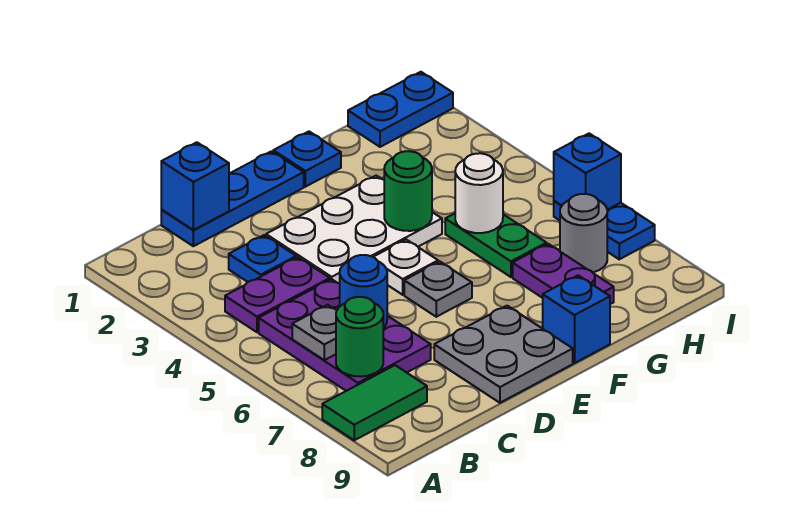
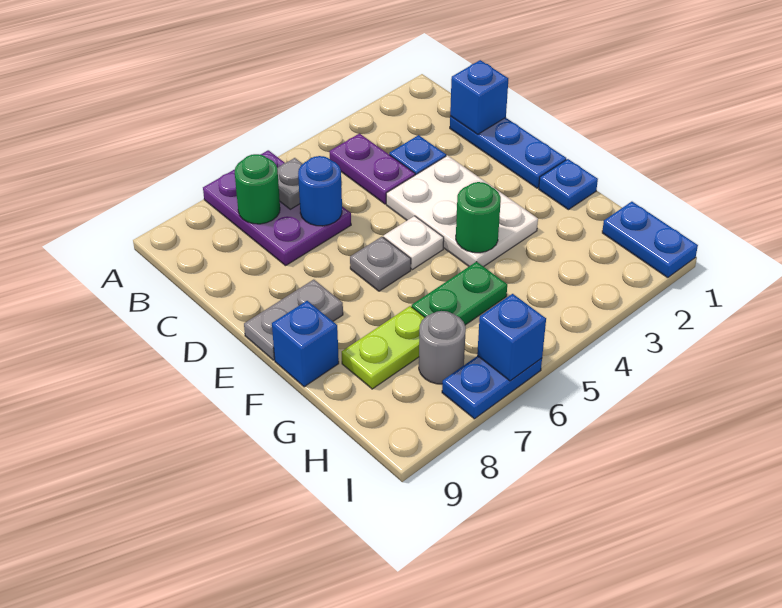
green tile A8:B8 level 1 -> none
purple plate B5:C7 level 1 -> purple plate A6:C7 level 1
grey plate D8:E9 level 1 -> grey plate E8:E9 level 1
white round brick G5 level 2 -> none
purple plate G7:G8 level 1 -> lime plate G7:G8 level 1

